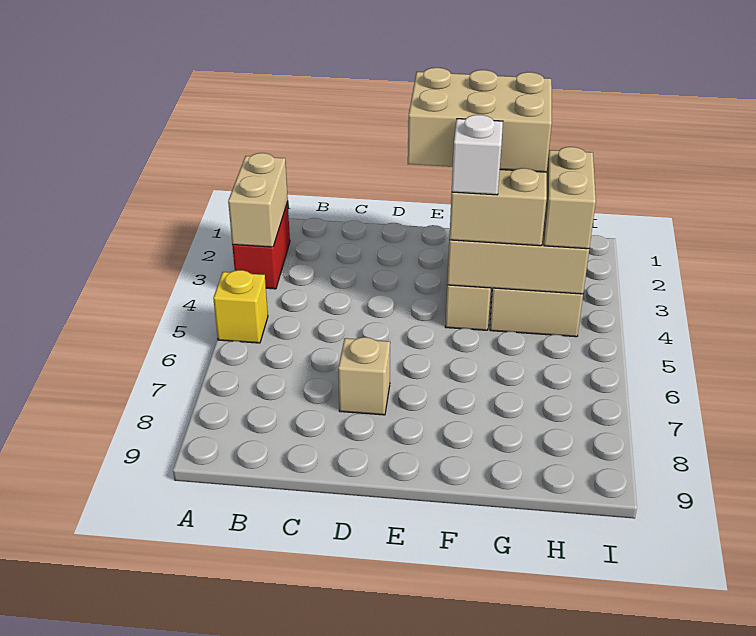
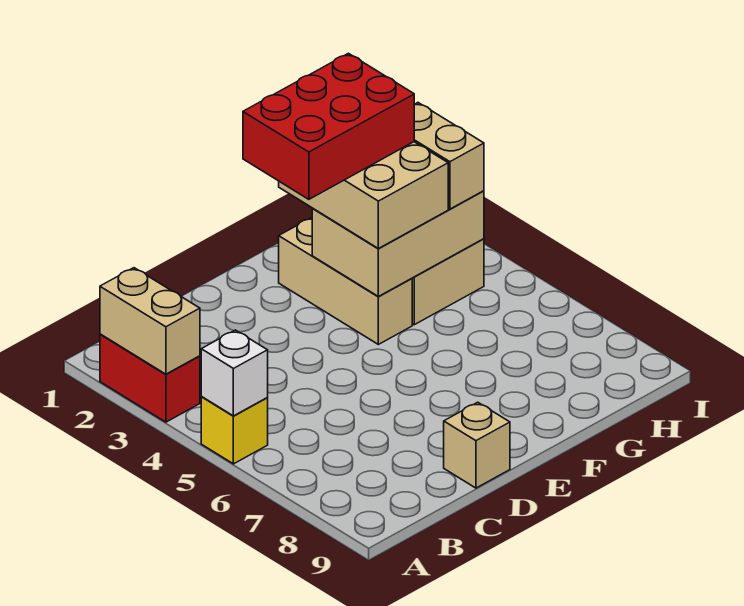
tan brick D7 level 1 -> tan brick D9 level 1
tan brick E2:G3 level 4 -> red brick E2:G3 level 4
white brick F4 level 4 -> white brick A5 level 2

